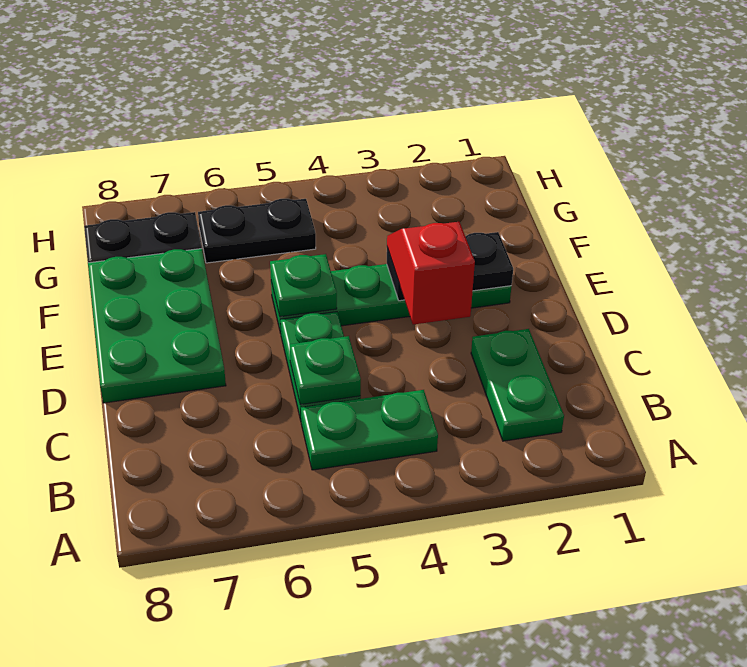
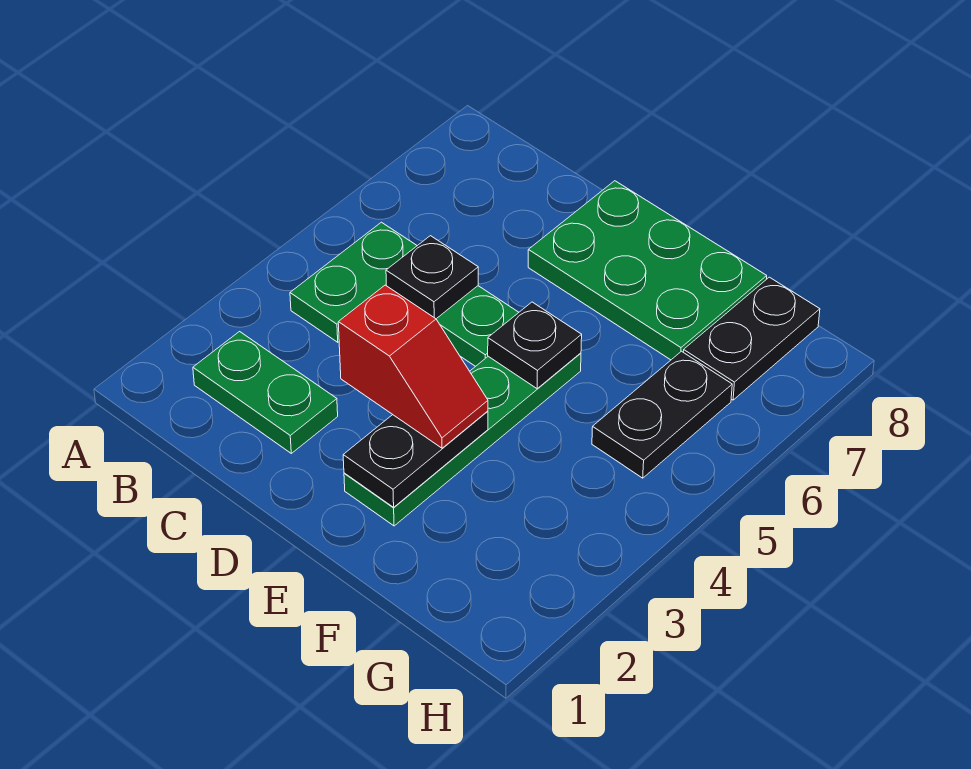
green plate C5 level 2 -> black plate C5 level 2
green plate E5 level 2 -> black plate E5 level 2

